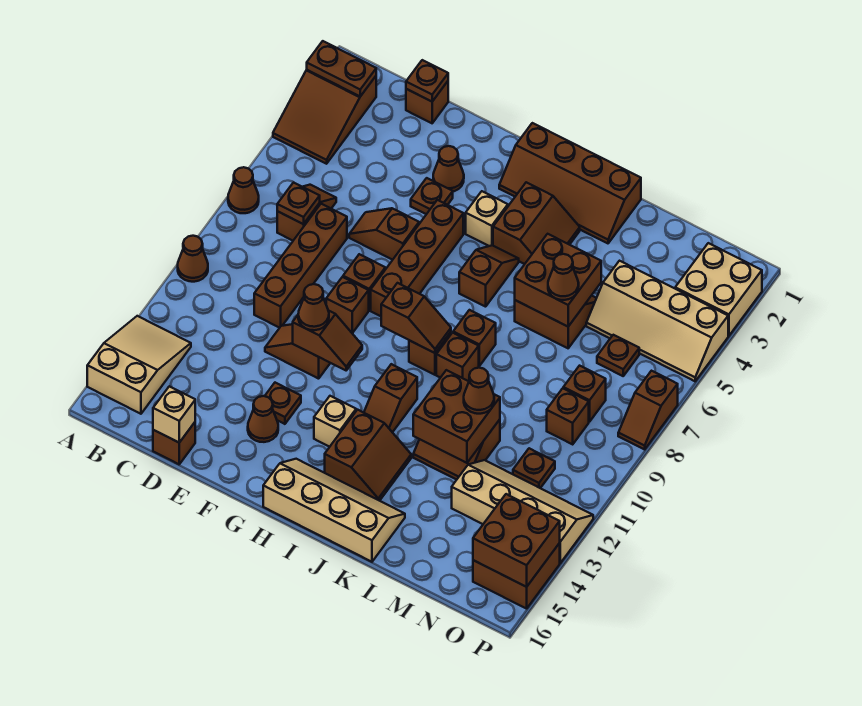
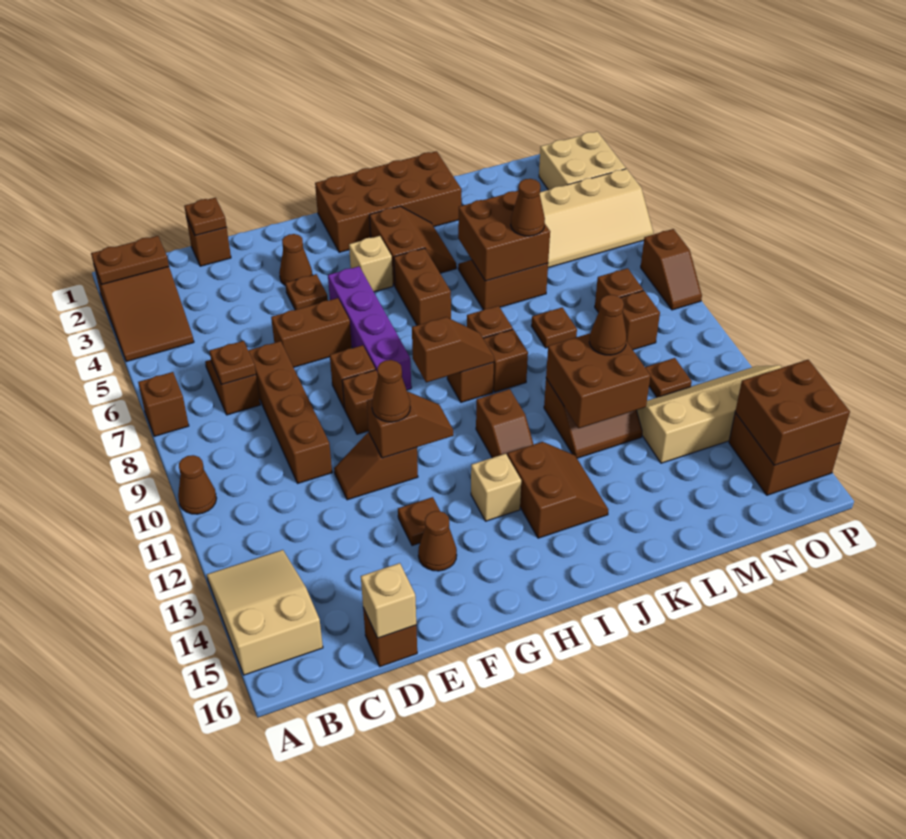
brown cone A7 level 1 -> brown brick A7 level 1
brown slope E6:F6 level 1 top F -> brown brick E6:F6 level 1
brown brick G5:G8 level 1 -> purple brick G5:G8 level 1
brown slope H1:K2 level 1 top 1 -> brown brick H1:K2 level 1
tan slope H15:K16 level 1 top 16 -> none
brown slope I5:I6 level 1 top 6 -> brown brick I5:I6 level 1
brown plate N6 level 1 -> brown plate L8 level 1

